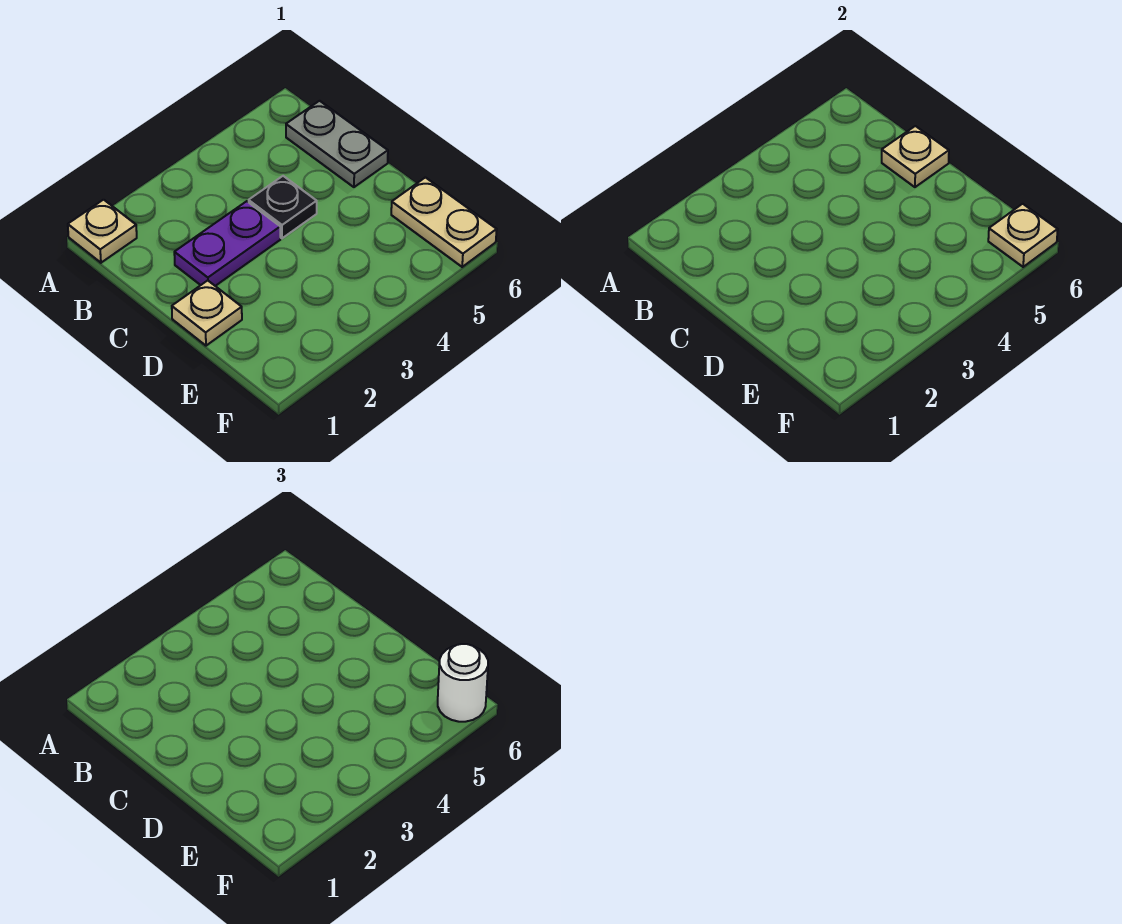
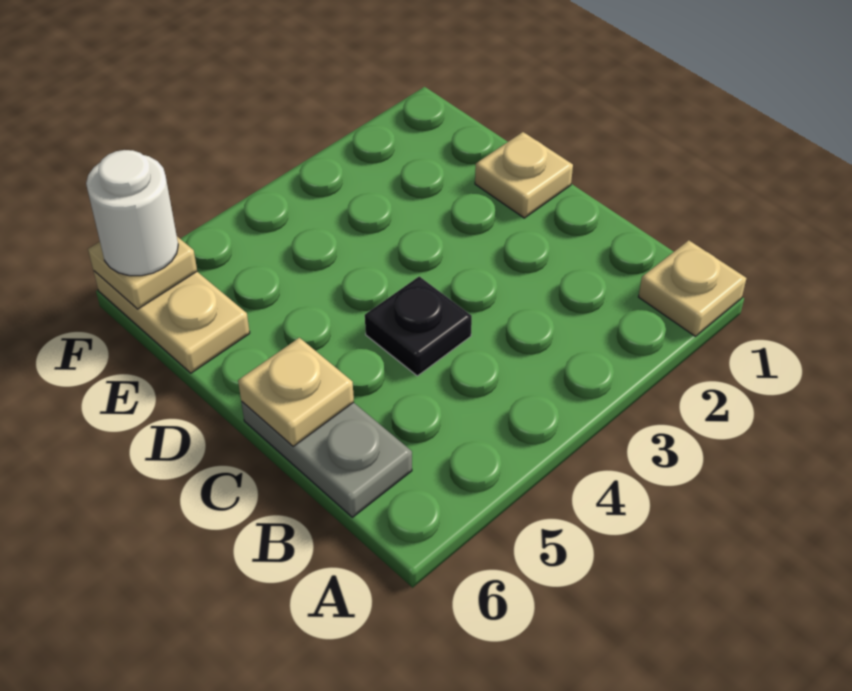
purple plate C2:C3 level 1 -> none

